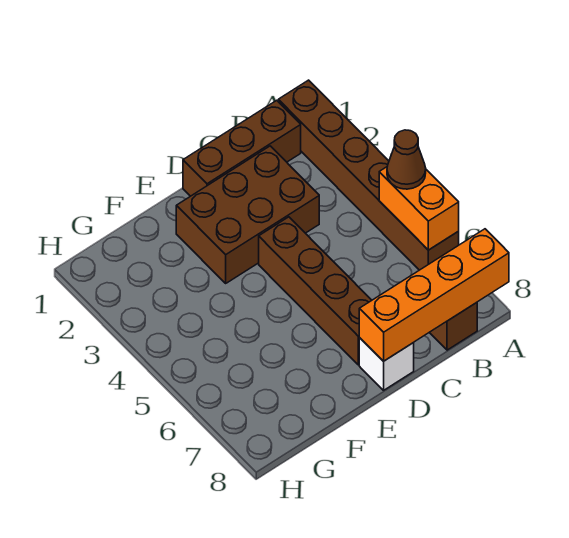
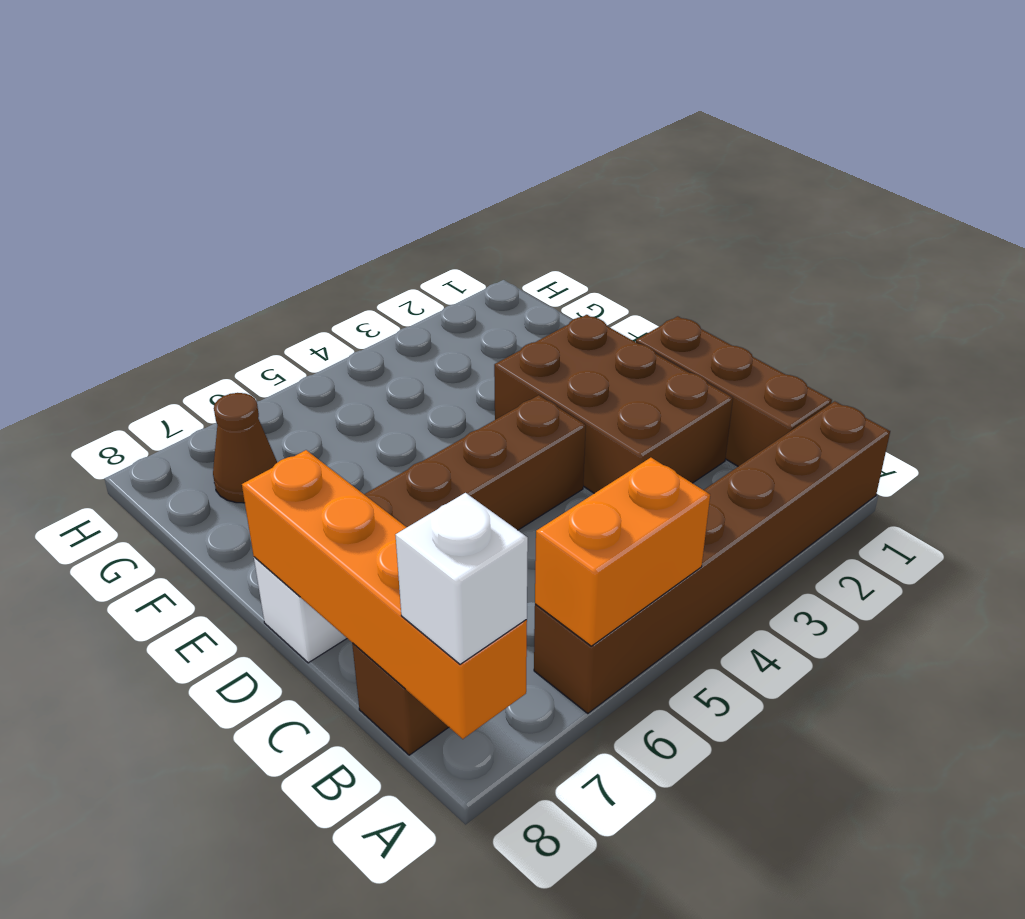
brown cone A5 level 3 -> brown cone G7 level 1
none -> white brick A8 level 3

